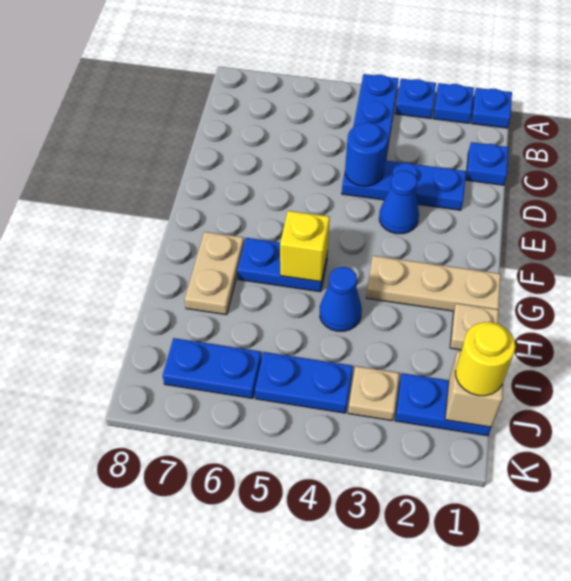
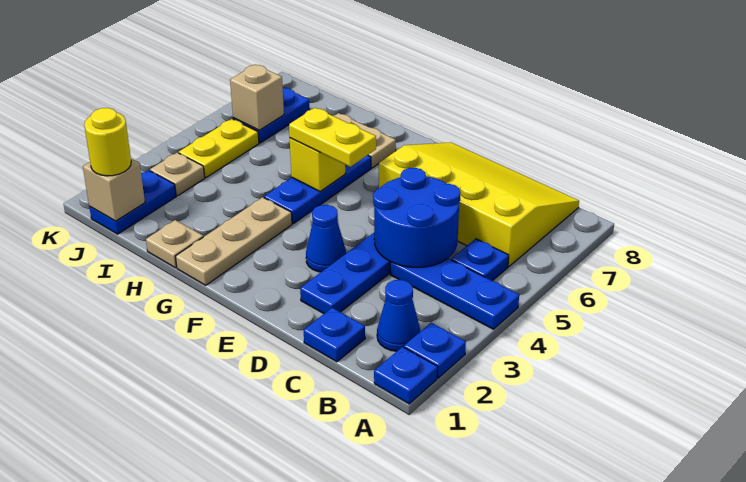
blue plate A3 level 1 -> blue plate B5 level 1
none -> yellow slope B6:E8 level 1 top 6
blue round brick D4 level 2 -> blue round brick C4:D5 level 2
none -> yellow plate F5:G5 level 3
blue plate G5:G6 level 1 -> blue plate G4:G6 level 1
blue cone H4 level 1 -> blue cone B2 level 1
blue plate J4:J5 level 1 -> yellow plate J4:J5 level 1
none -> tan brick J6 level 2

